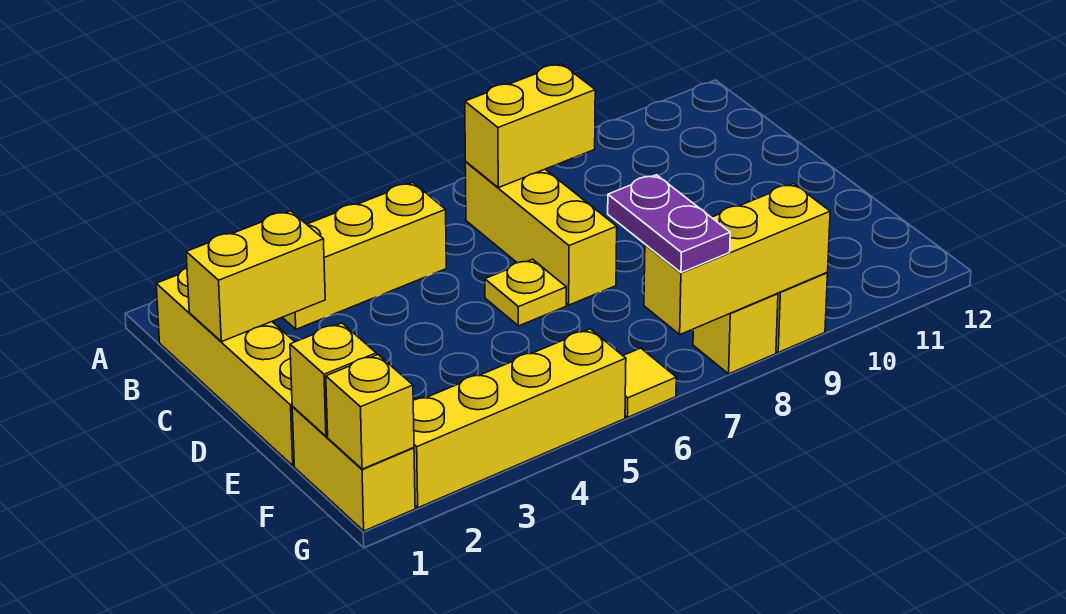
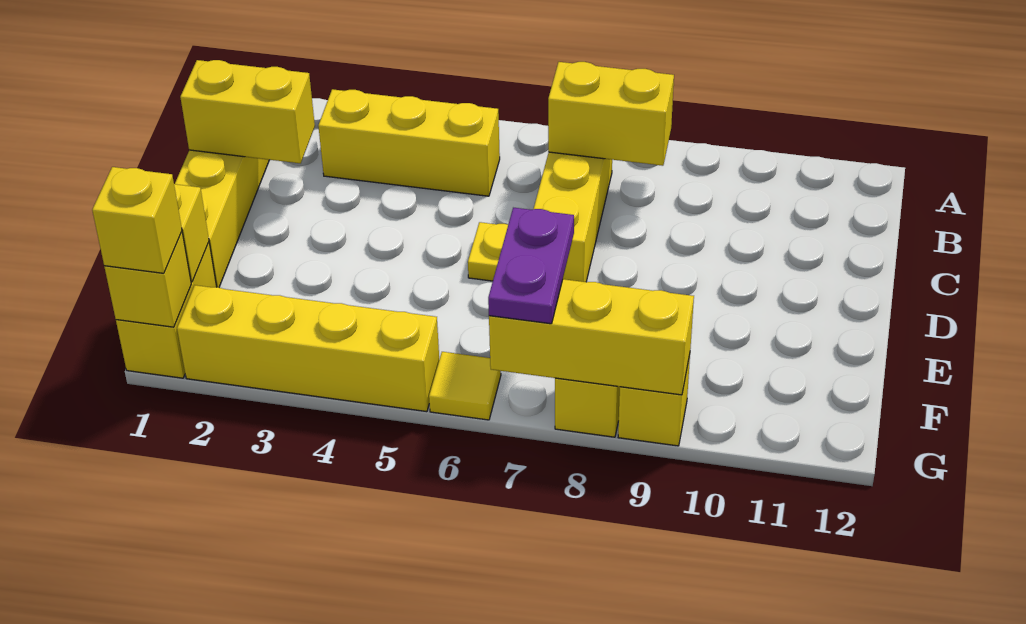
none -> yellow brick G1 level 3

